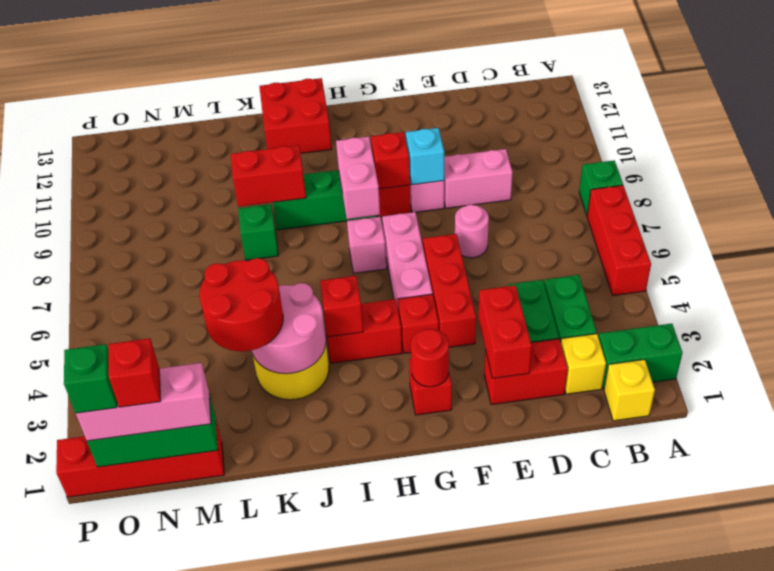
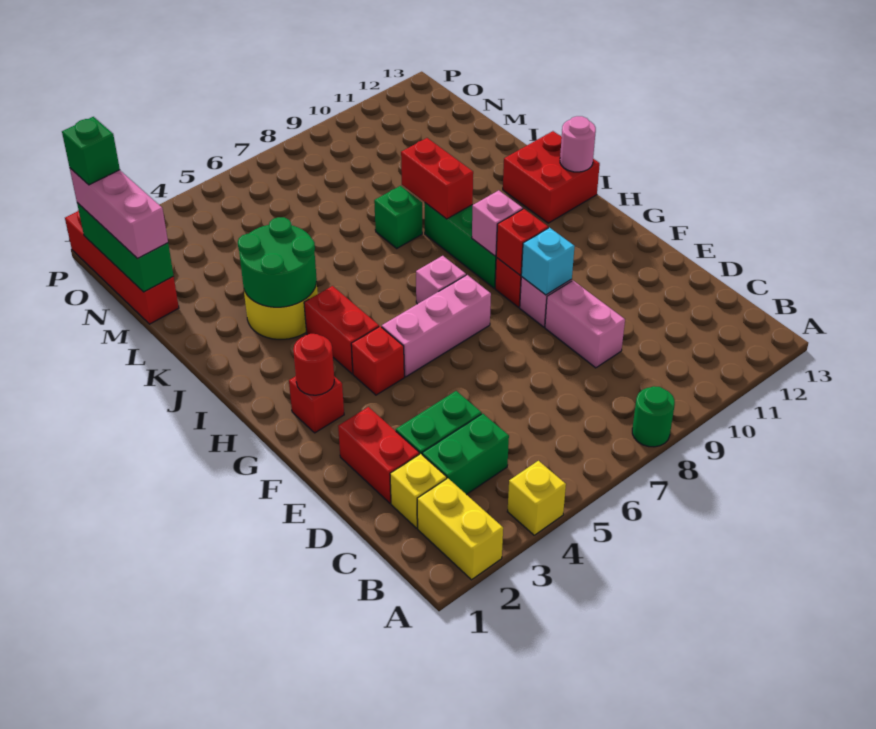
green brick A2:B2 level 1 -> yellow brick A2:B2 level 1
red brick A5:A7 level 1 -> none
green brick A8 level 1 -> green round brick A8 level 1
yellow brick B1 level 1 -> yellow brick A4 level 1
red brick E2:E3 level 2 -> none
pink round brick E7 level 1 -> pink round brick I13 level 2
red brick F4:F6 level 1 -> none
pink brick H8:H9 level 2 -> pink brick H9 level 2
red brick I4 level 2 -> none
pink round brick J3:K4 level 2 -> green round brick J3:K4 level 2
red round brick K3:L4 level 3 -> none
red brick N1 level 4 -> none

